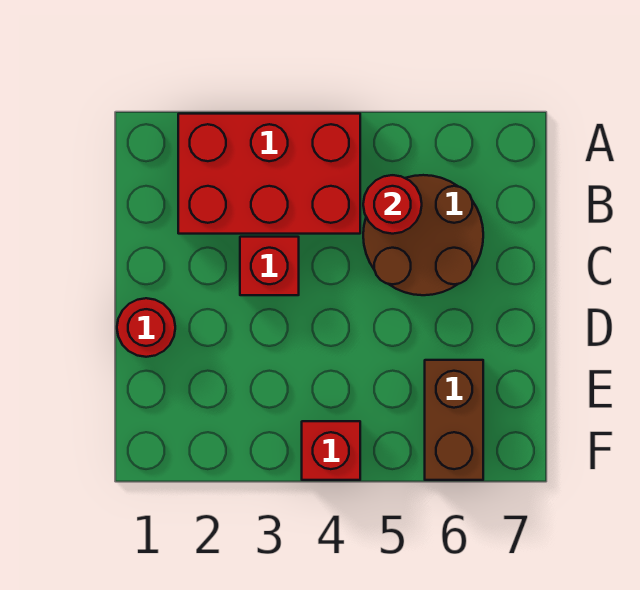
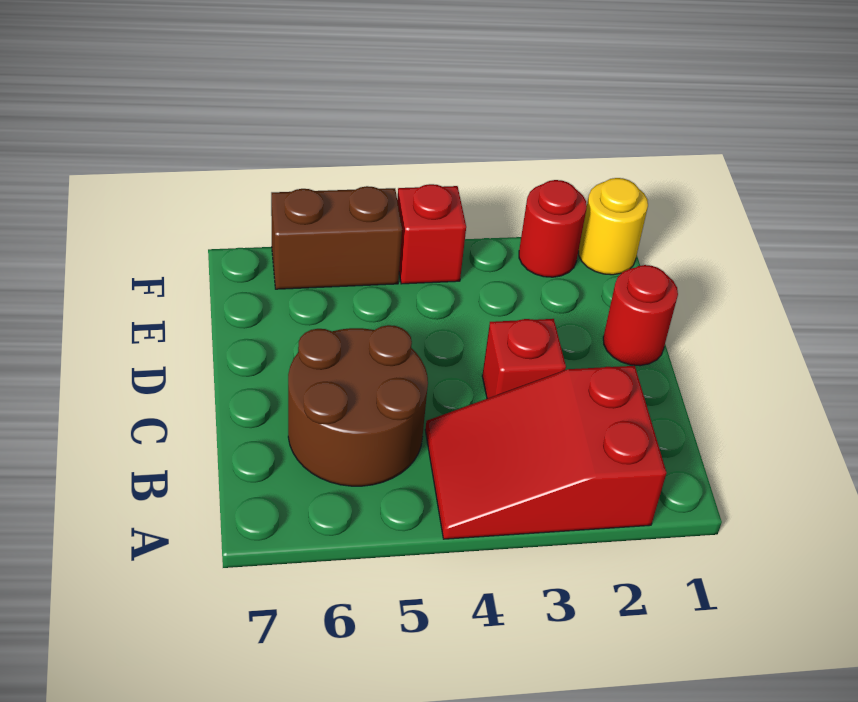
red brick A2:B4 level 1 -> red slope A2:B4 level 1 top 2
red round brick B5 level 2 -> red round brick F2 level 1
brown brick E6:F6 level 1 -> brown brick F5:F6 level 1
none -> yellow round brick F1 level 1

